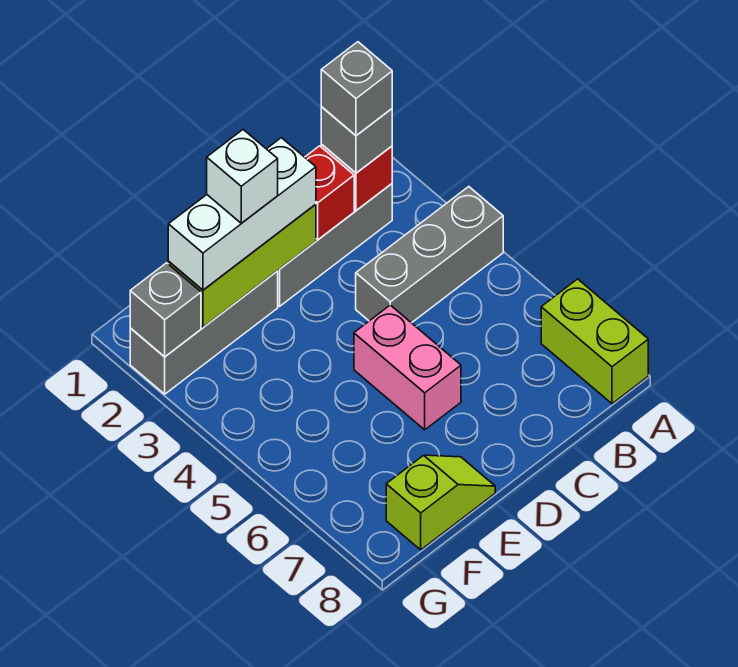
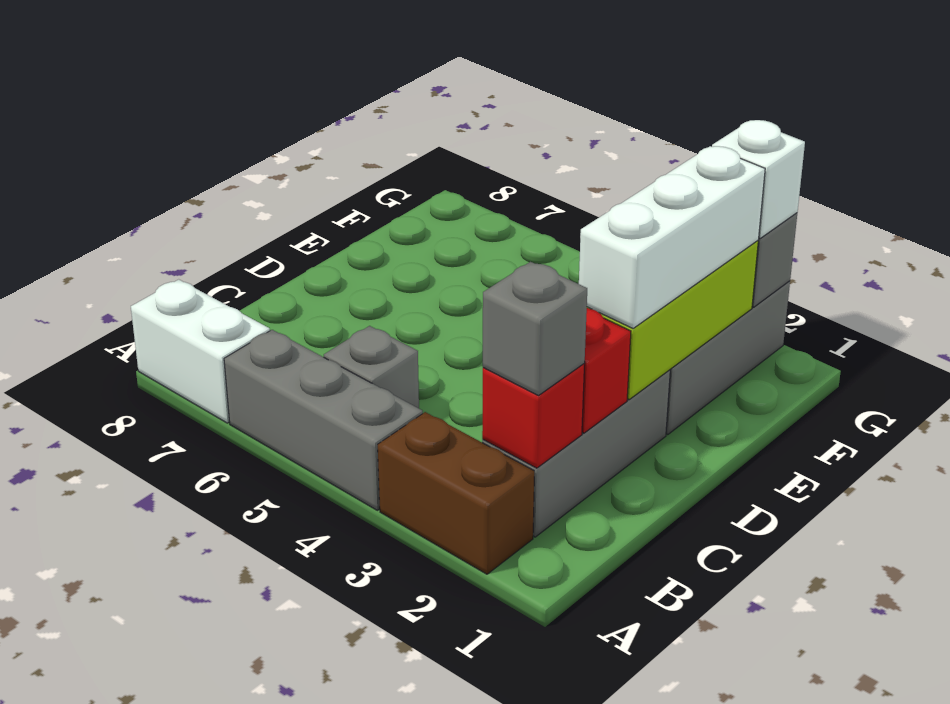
none -> brown brick A2:A3 level 1
grey brick A4:C4 level 1 -> grey brick A4:A6 level 1
lime brick A7:A8 level 1 -> white brick A7:A8 level 1
grey brick B2 level 4 -> grey brick B5 level 1
pink brick D5:D6 level 1 -> none
white brick E2 level 4 -> white brick G2 level 3
lime slope E8:F8 level 1 top F -> none

